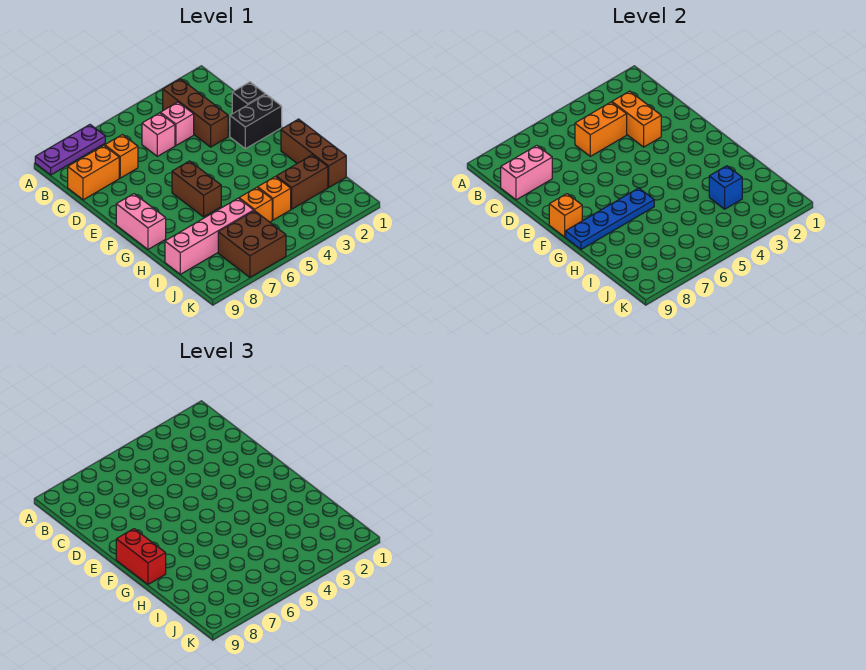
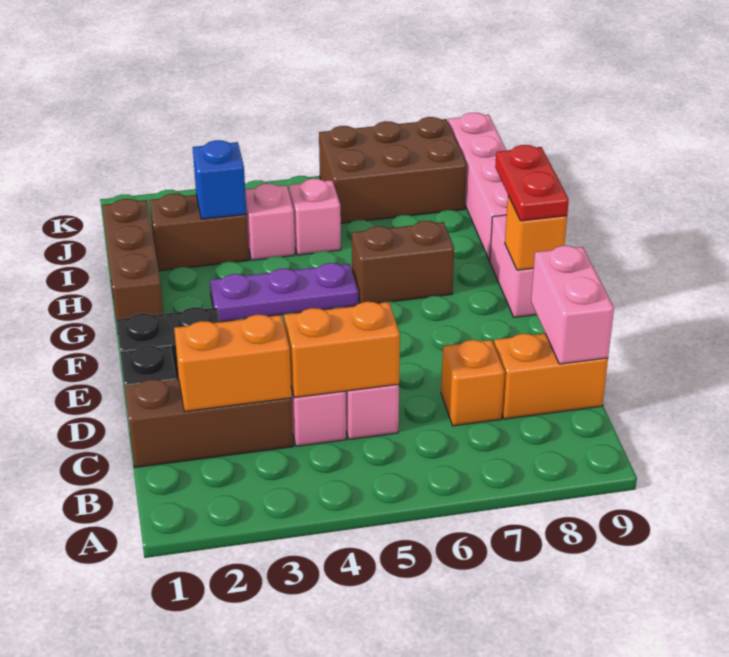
purple plate A7:A9 level 1 -> purple plate G3:G5 level 1
brown brick B3:D3 level 1 -> brown brick C1:C3 level 1
orange brick C3:D3 level 2 -> orange brick C2:C3 level 2
pink brick C8:C9 level 2 -> pink brick C9:D9 level 2
brown brick F6:G6 level 1 -> brown brick G6:G7 level 1
red brick F9:G9 level 3 -> red plate F9:G9 level 3
blue plate G6:G9 level 2 -> none
orange brick I4 level 1 -> pink brick I4 level 1
orange brick I5 level 1 -> pink brick I5 level 1
pink brick I6:I9 level 1 -> pink brick H9:K9 level 1
brown brick J6:K7 level 1 -> brown brick J6:K8 level 1

